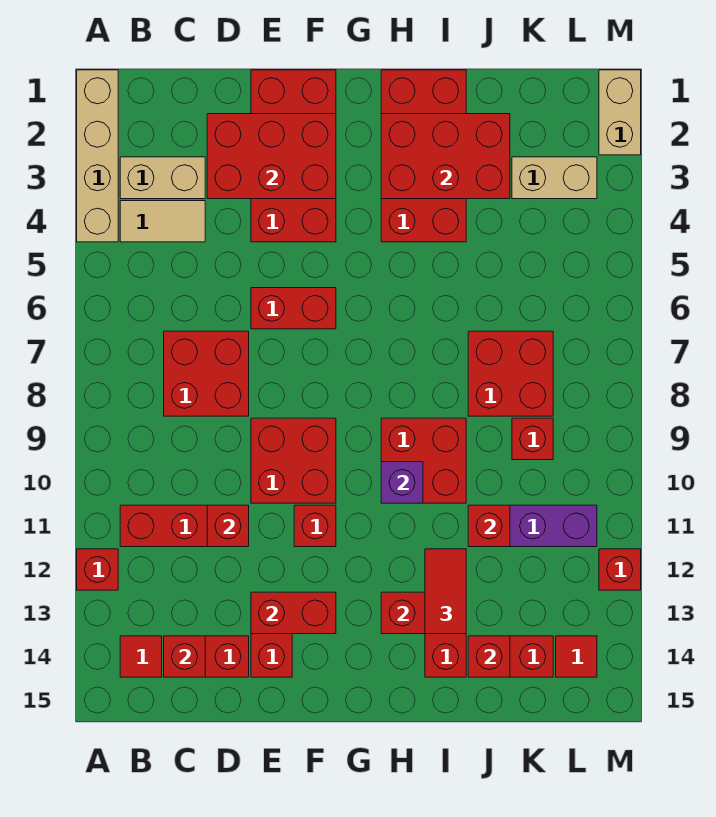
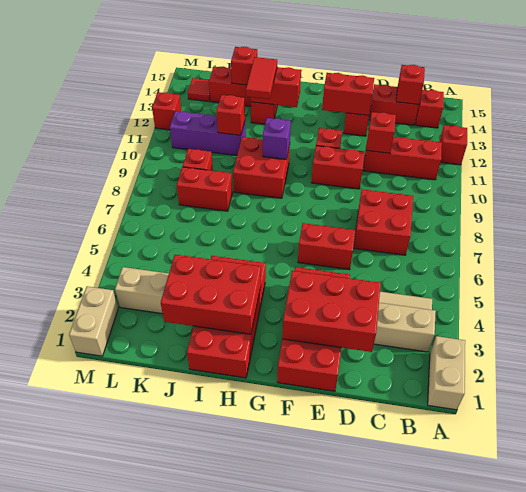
tan brick A1:A4 level 1 -> tan brick A1:A2 level 1
red tile B14 level 1 -> red brick B14 level 1
red brick E9:F10 level 1 -> red brick E10:F10 level 1
red brick J7:K8 level 1 -> red brick J8:K8 level 1

